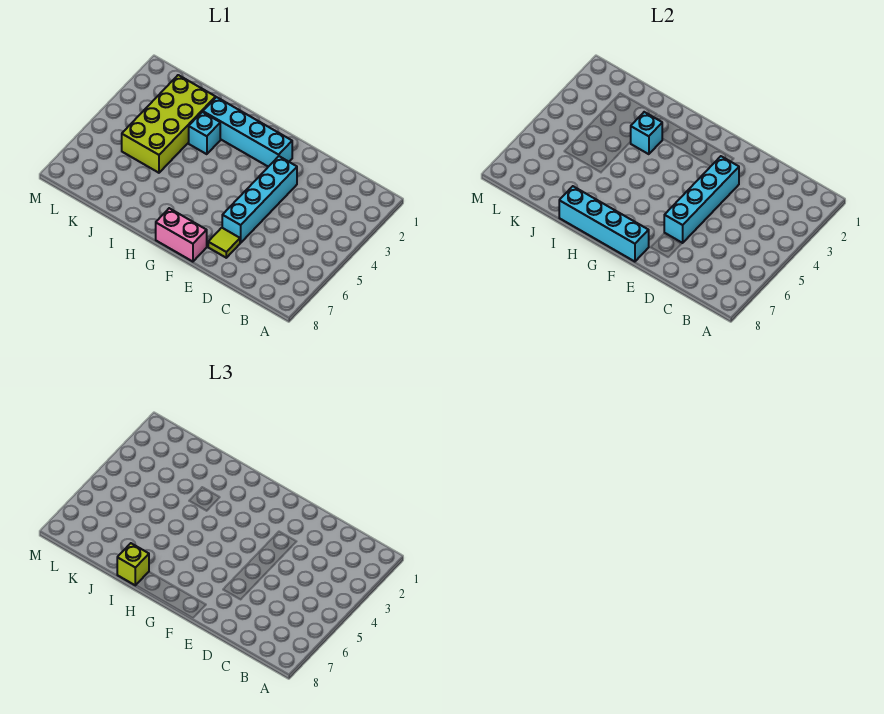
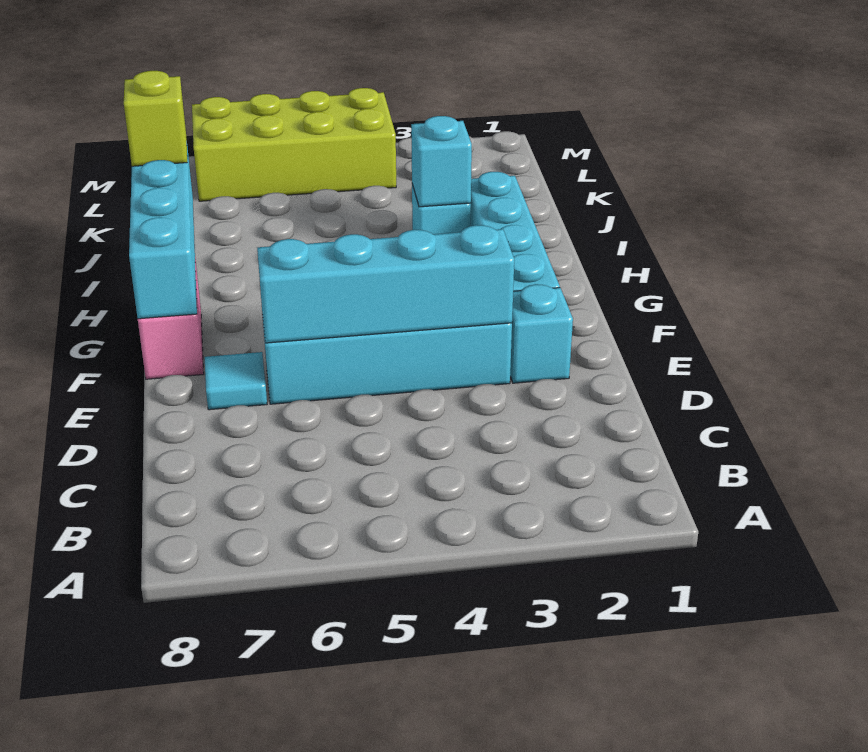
none -> cyan brick E2 level 1
lime tile E7 level 1 -> cyan tile E7 level 1
lime brick J2:K5 level 1 -> lime brick L4:M7 level 1

